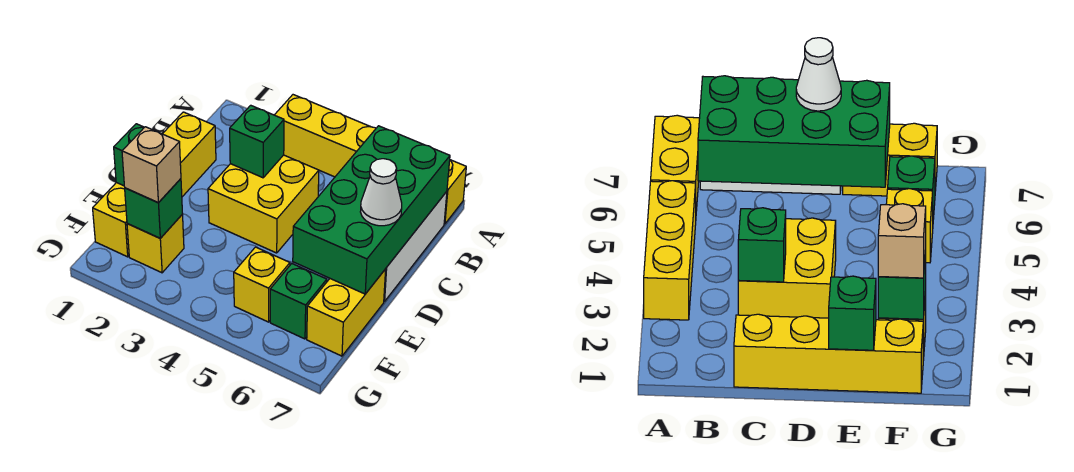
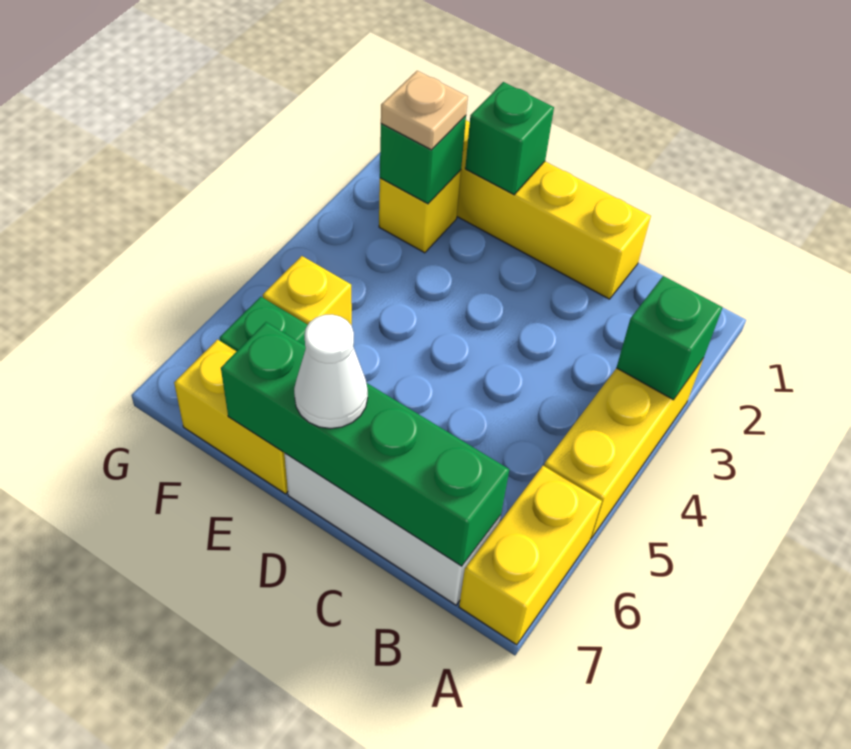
green brick B6:E7 level 2 -> green brick B7:E7 level 2
yellow brick C3:D4 level 1 -> none
green brick C3 level 2 -> green brick A3 level 2
tan brick F2 level 3 -> tan plate F2 level 3

